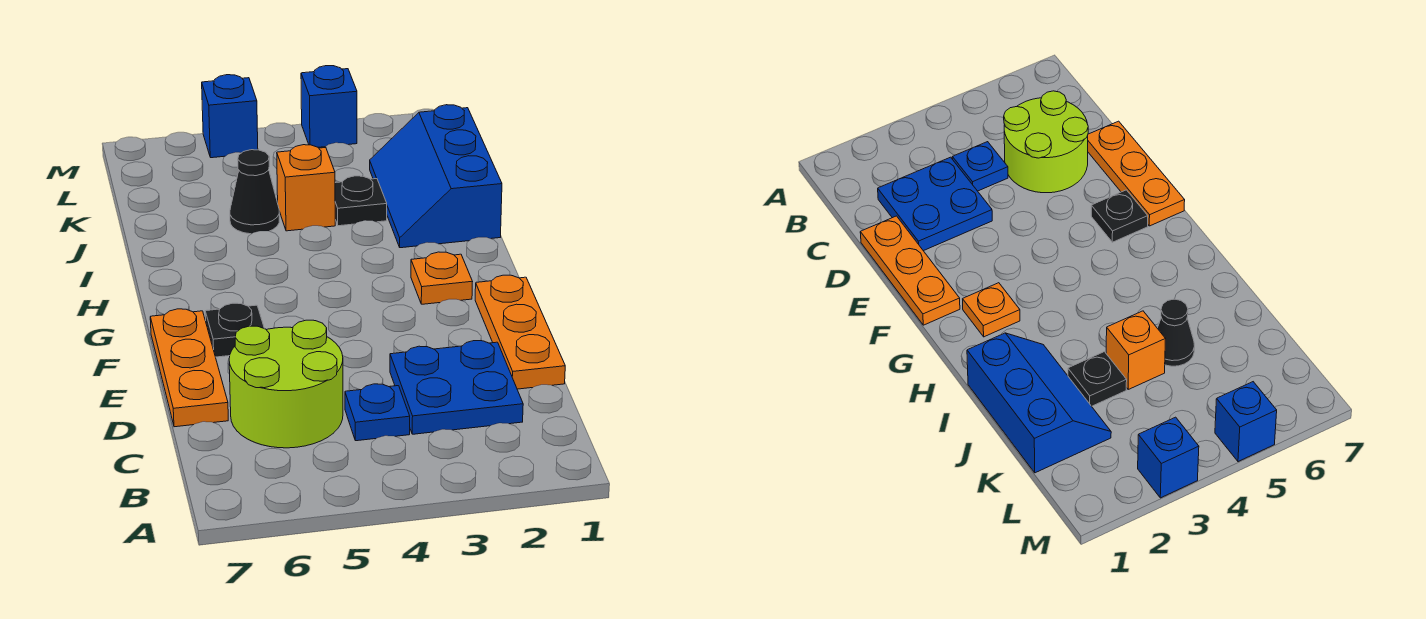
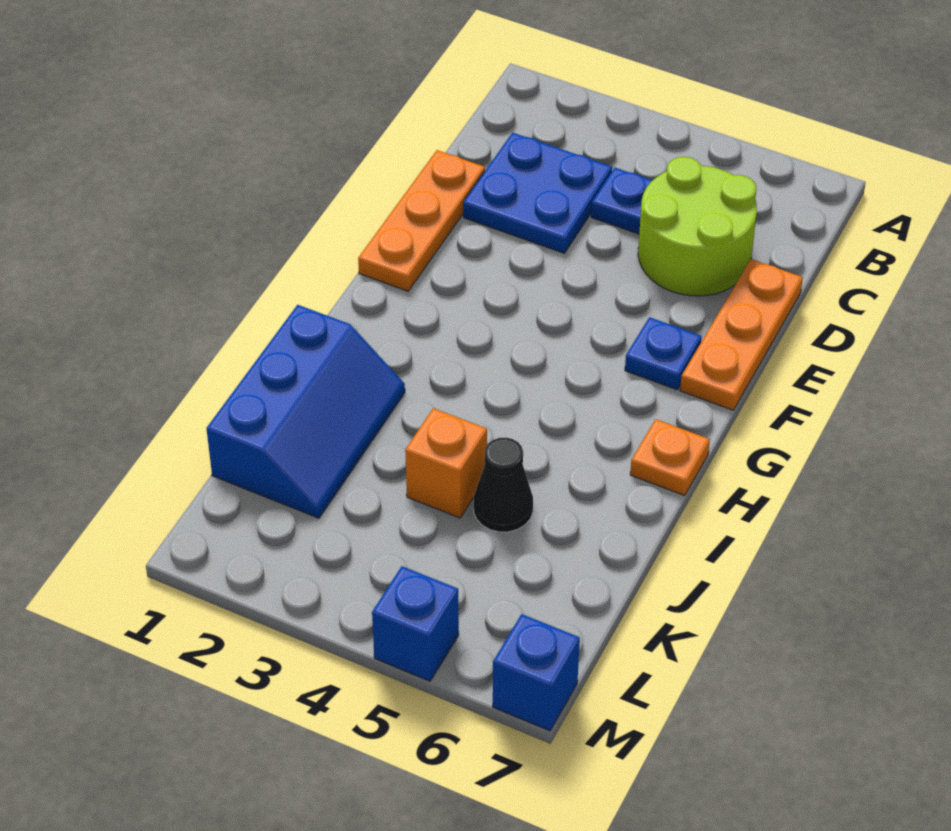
black plate F6 level 1 -> blue plate F6 level 1
orange plate G2 level 1 -> orange plate H7 level 1
black plate J3 level 1 -> none
blue brick M3 level 1 -> blue brick M7 level 1

